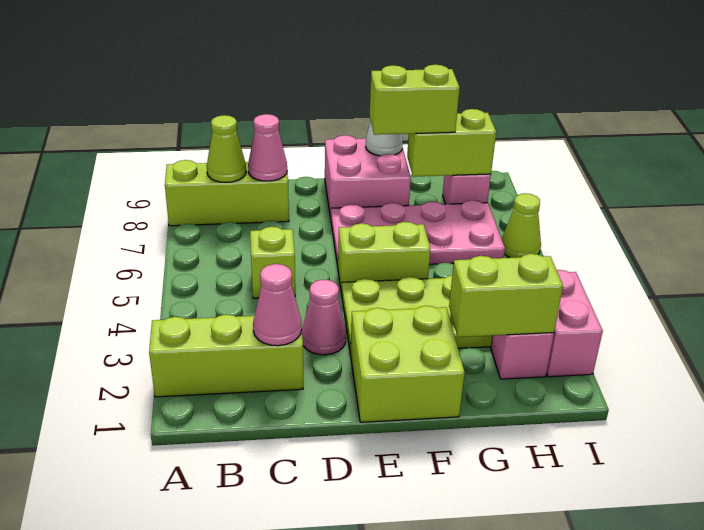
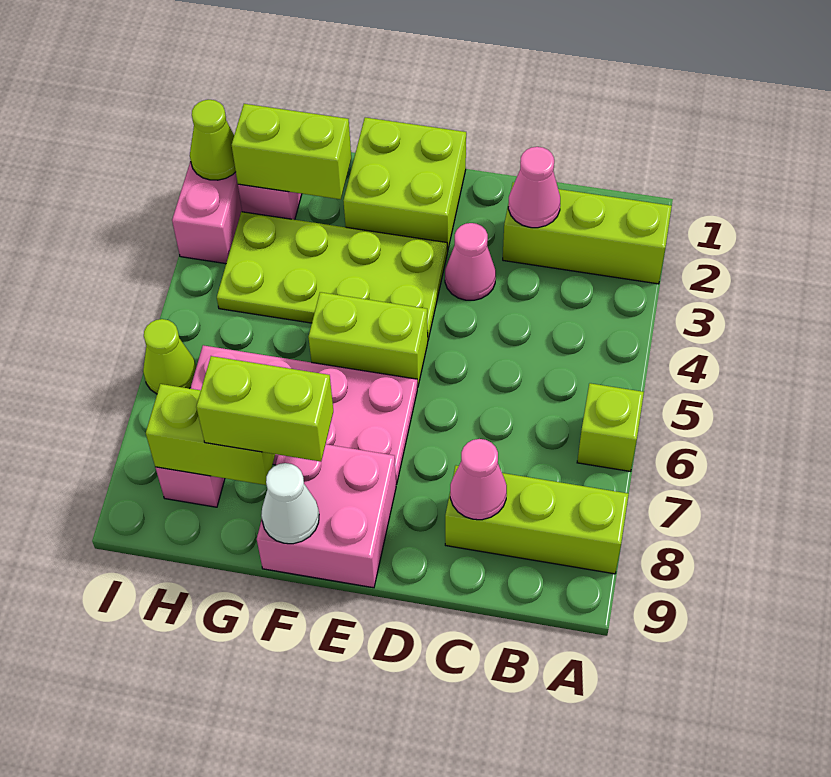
lime cone B8 level 2 -> lime cone I2 level 2
lime brick C5 level 1 -> lime brick A6 level 1

